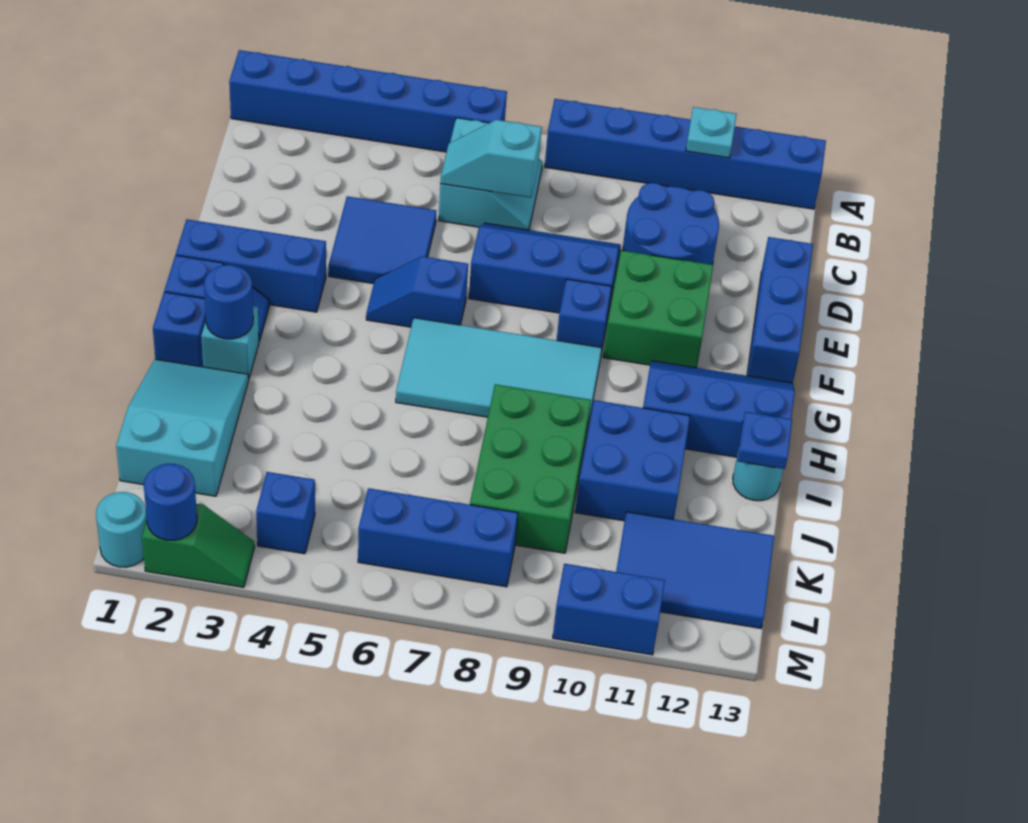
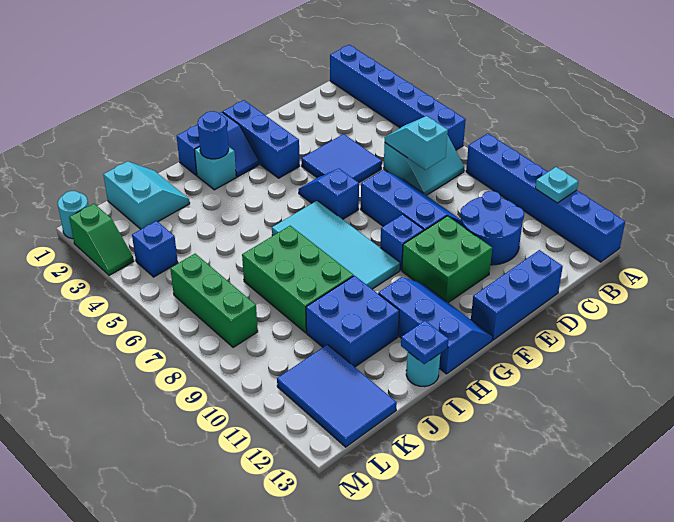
cyan slope I1:K2 level 1 top K -> cyan slope J1:K2 level 1 top K
green brick I8:K9 level 1 -> green brick I7:J9 level 1
blue brick L6:L8 level 1 -> green brick L6:L8 level 1
blue round brick M2 level 2 -> none
blue brick M10:M11 level 1 -> none

